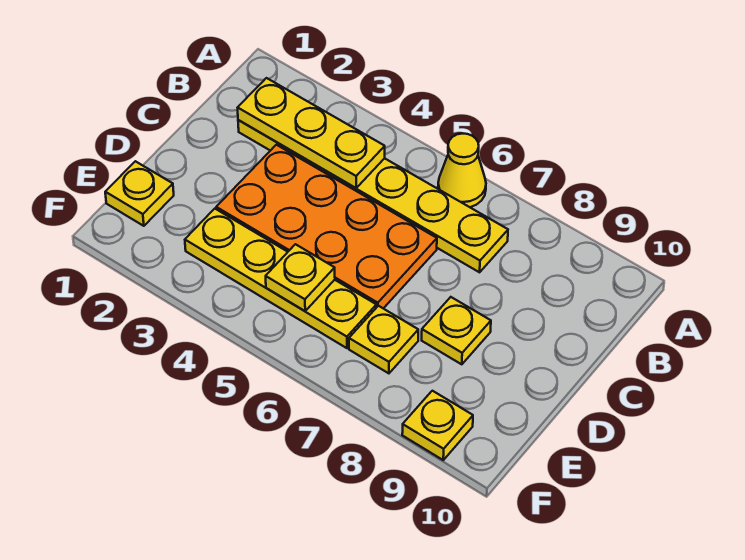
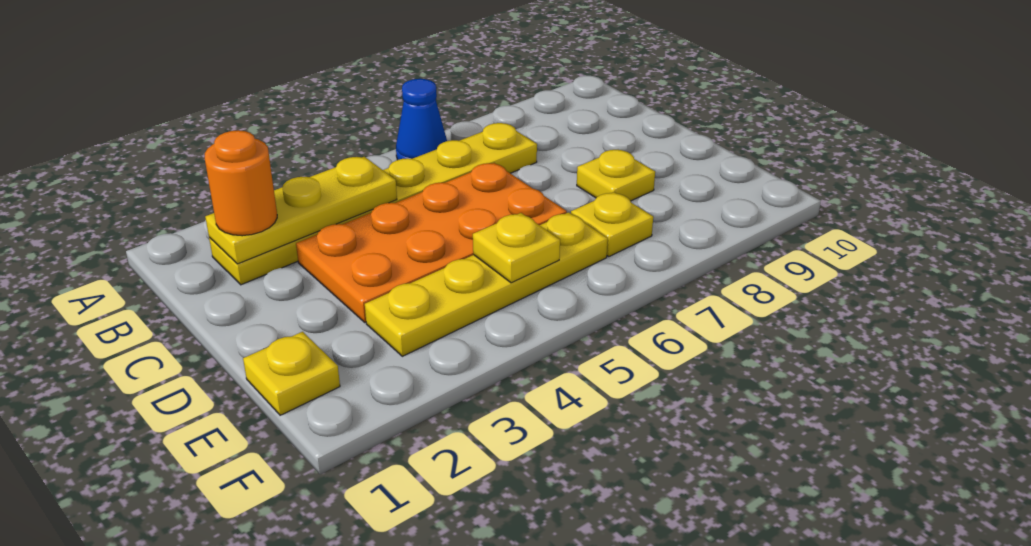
yellow cone A6 level 1 -> blue cone A6 level 1
none -> orange round brick B2 level 3
yellow plate F9 level 1 -> none

